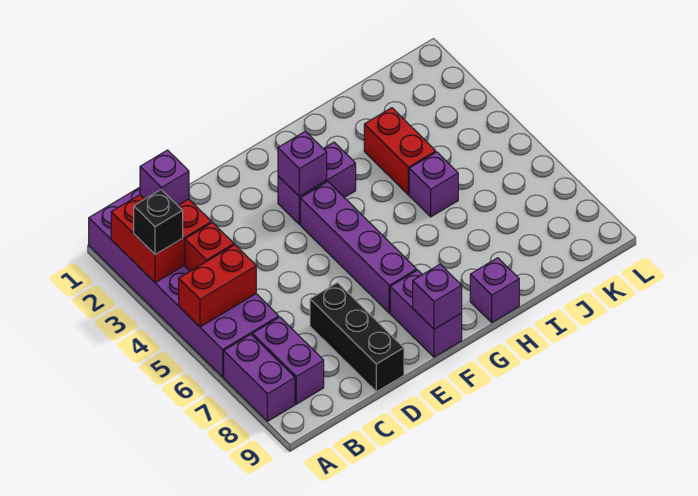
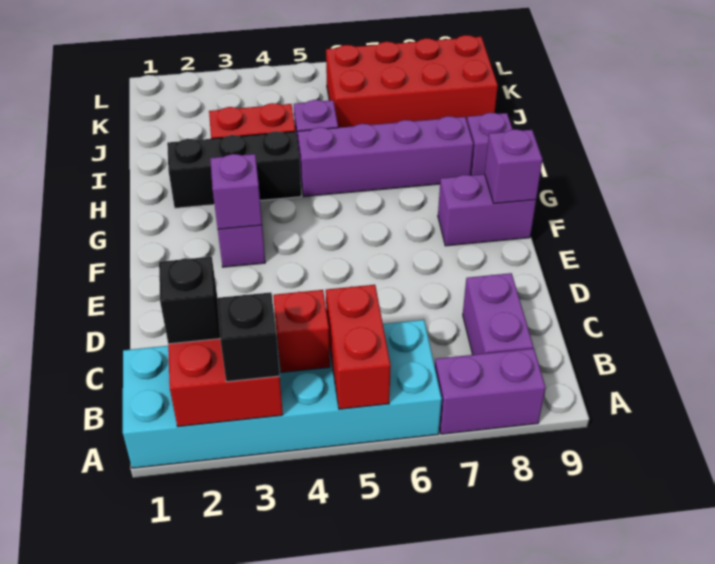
purple brick A1:B6 level 1 -> cyan brick A1:B6 level 1
purple brick B2 level 3 -> black brick B2 level 3
purple brick B7:B8 level 1 -> purple brick B8:C8 level 1
black brick D7:D9 level 1 -> black brick H2:H4 level 1
purple brick F4:F7 level 1 -> purple brick H5:H8 level 1
none -> red brick J6:K9 level 1

